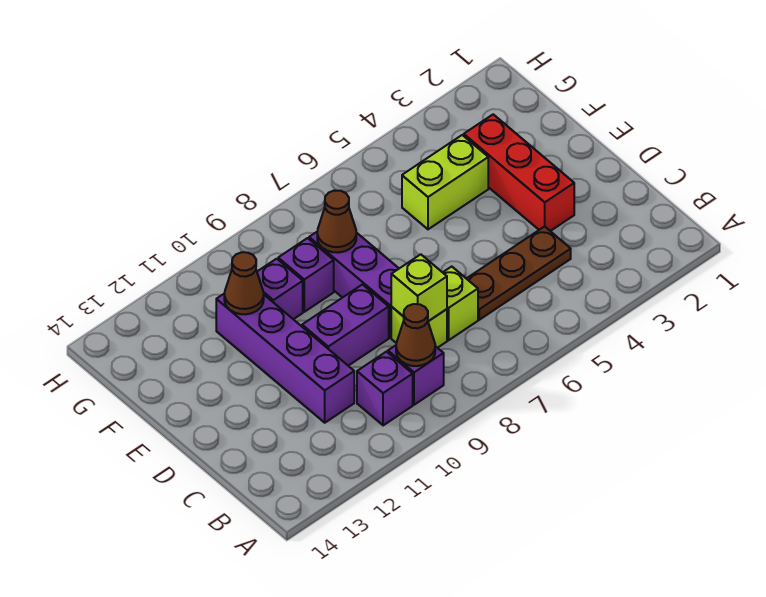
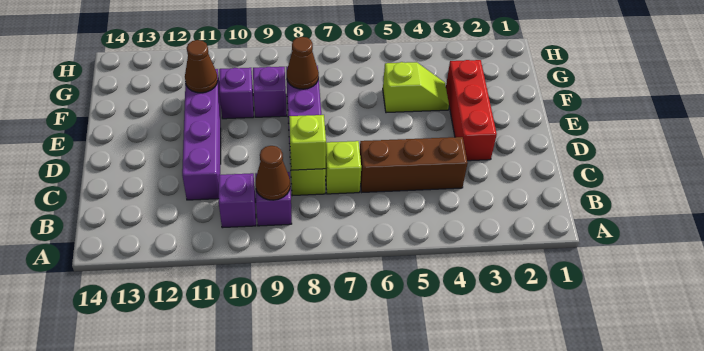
brown plate C4:C6 level 1 -> brown brick C4:C6 level 1
purple brick D9:D10 level 1 -> none
lime brick F4:F5 level 1 -> lime slope F4:F5 level 1 top 5

